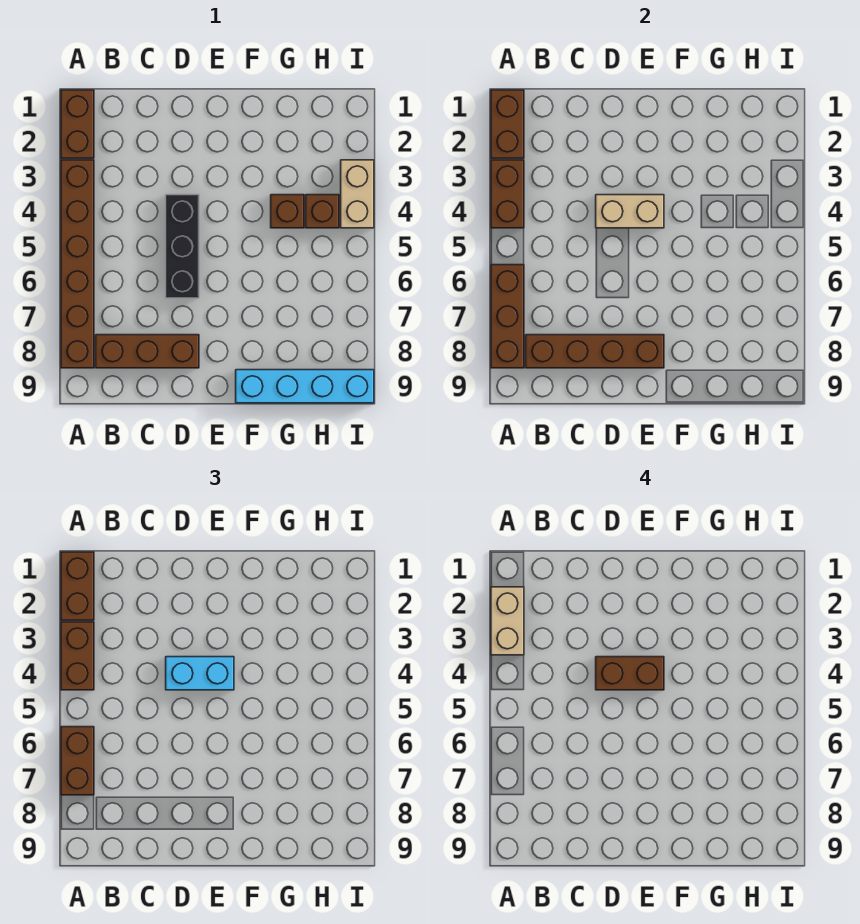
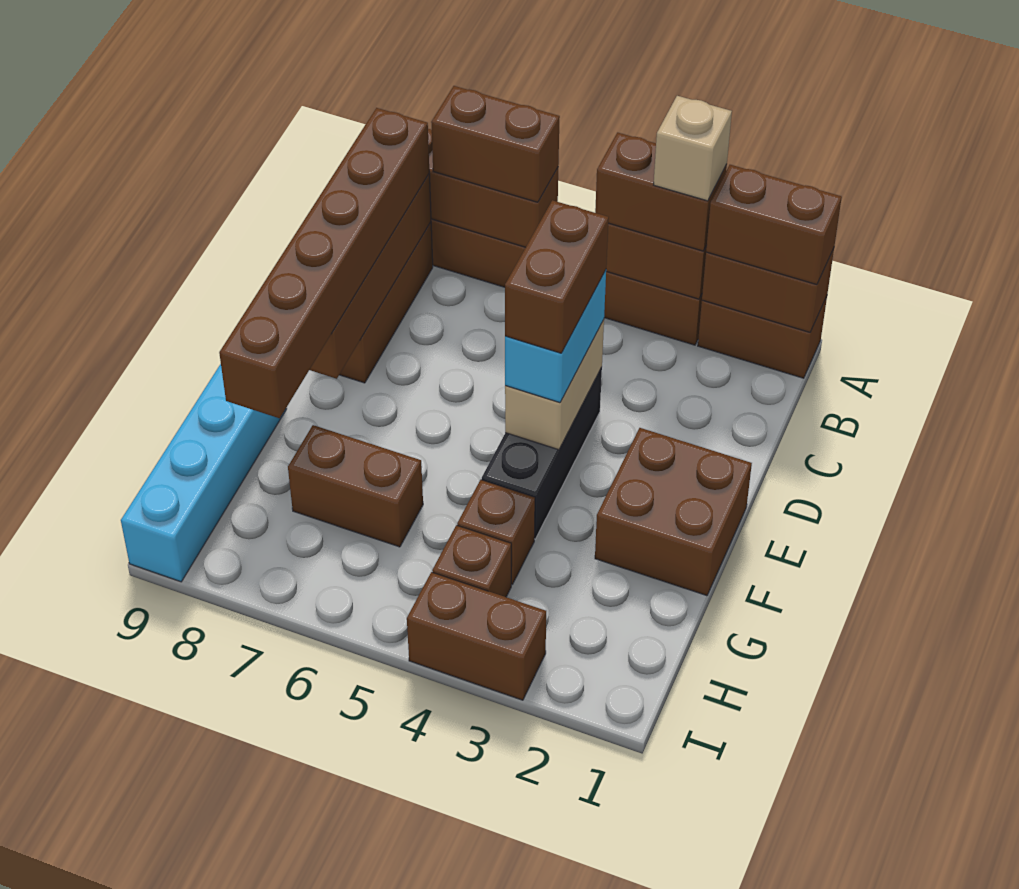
tan brick A2:A3 level 4 -> tan brick A3 level 4
none -> brown brick B8:G8 level 3
black brick D4:D6 level 1 -> black brick D4:F4 level 1
none -> brown brick E1:F2 level 1
none -> brown brick G6:G7 level 1
tan brick I3:I4 level 1 -> brown brick I3:I4 level 1

